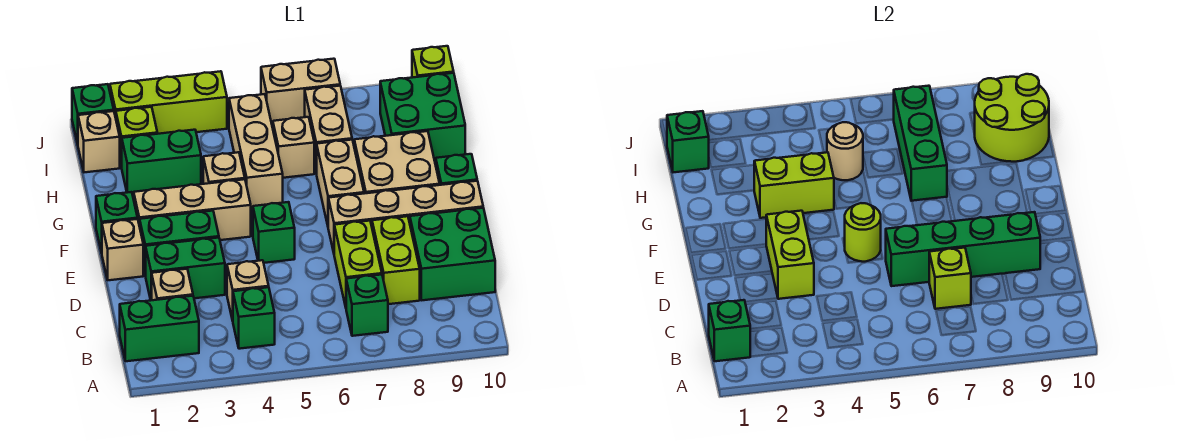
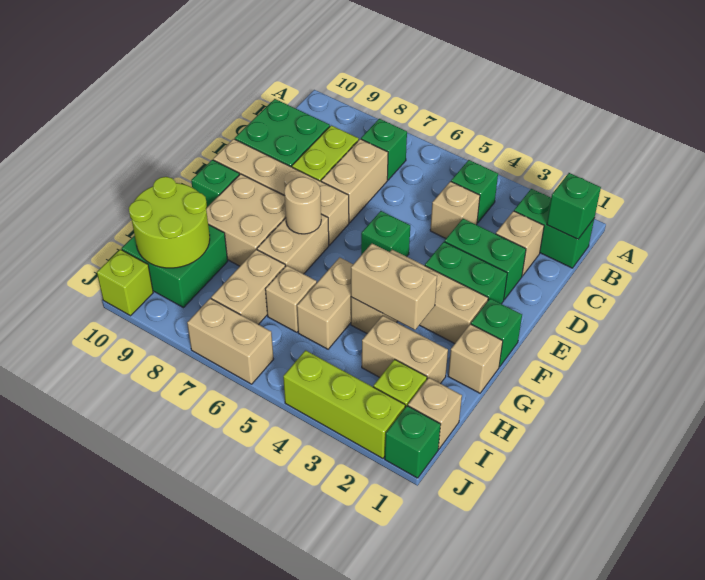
lime brick C7:D7 level 1 -> tan brick C7:D7 level 1
lime brick C7 level 2 -> none
lime brick D3:E3 level 2 -> none
green brick D6:D9 level 2 -> none
tan brick E1 level 1 -> tan brick G1 level 1
lime round brick E5 level 2 -> none
lime brick G3:G4 level 2 -> tan brick G3:G4 level 2
tan brick G5:I5 level 1 -> tan brick G5:H5 level 1
green brick G7:I7 level 2 -> none
green brick H2:H3 level 1 -> tan brick H2:H3 level 1
tan round brick H5 level 2 -> tan round brick F7 level 2
green brick I1 level 2 -> none

